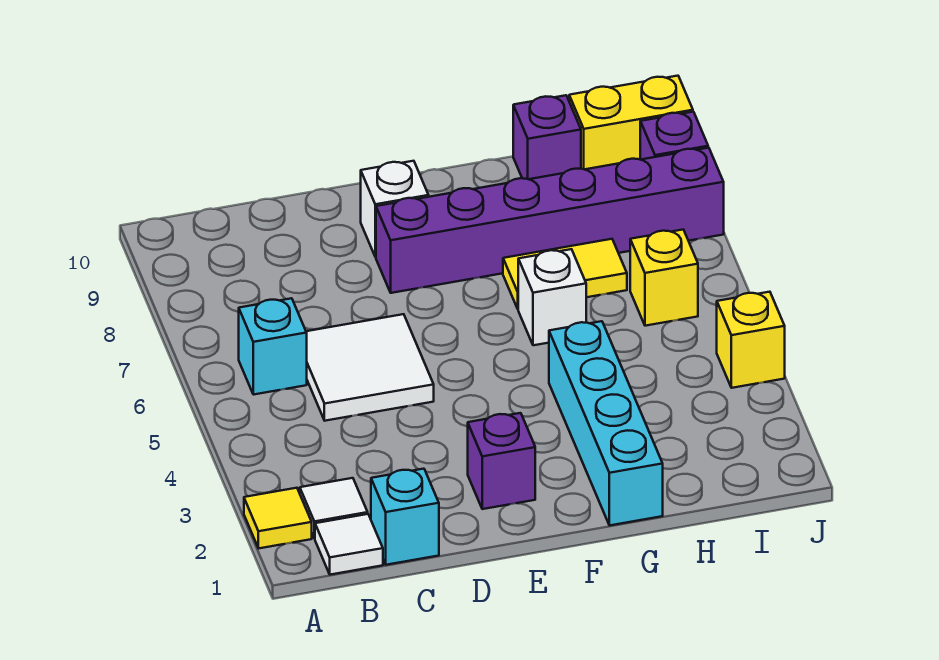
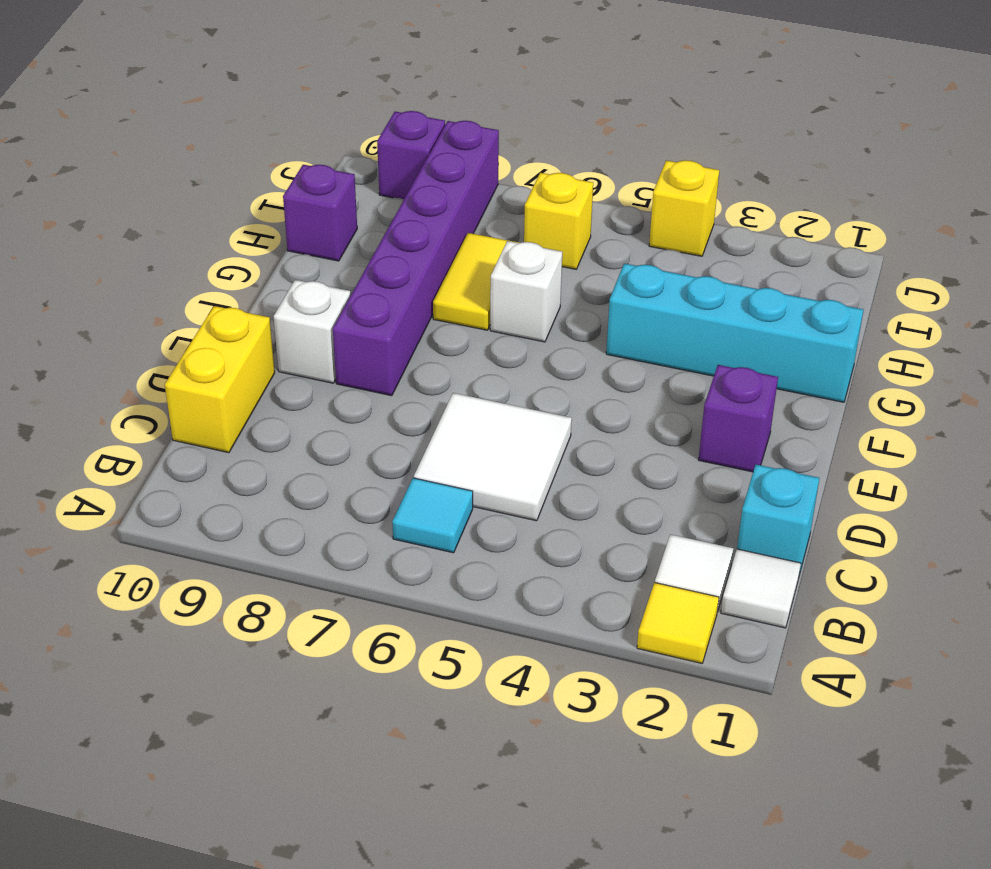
cyan brick B6 level 1 -> cyan tile B6 level 1
yellow brick I10:J10 level 1 -> yellow brick C10:D10 level 1

